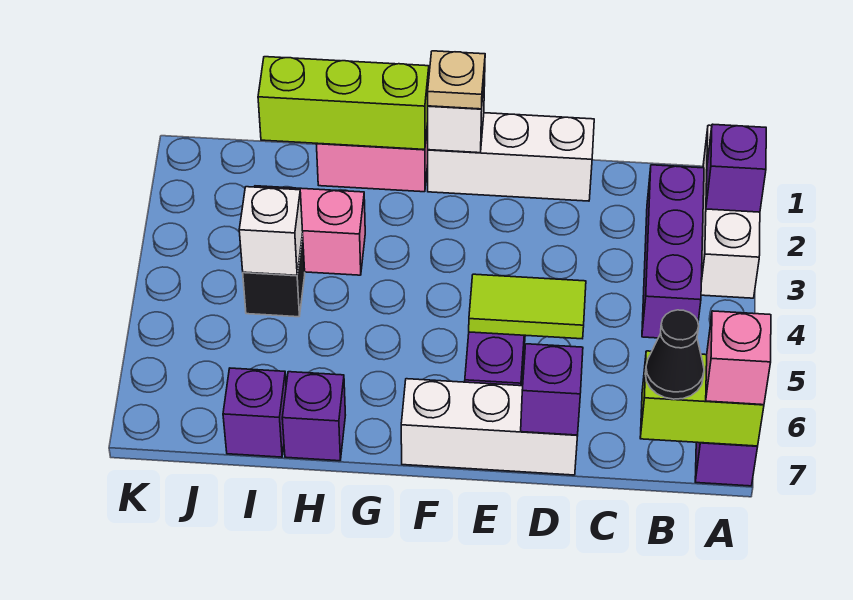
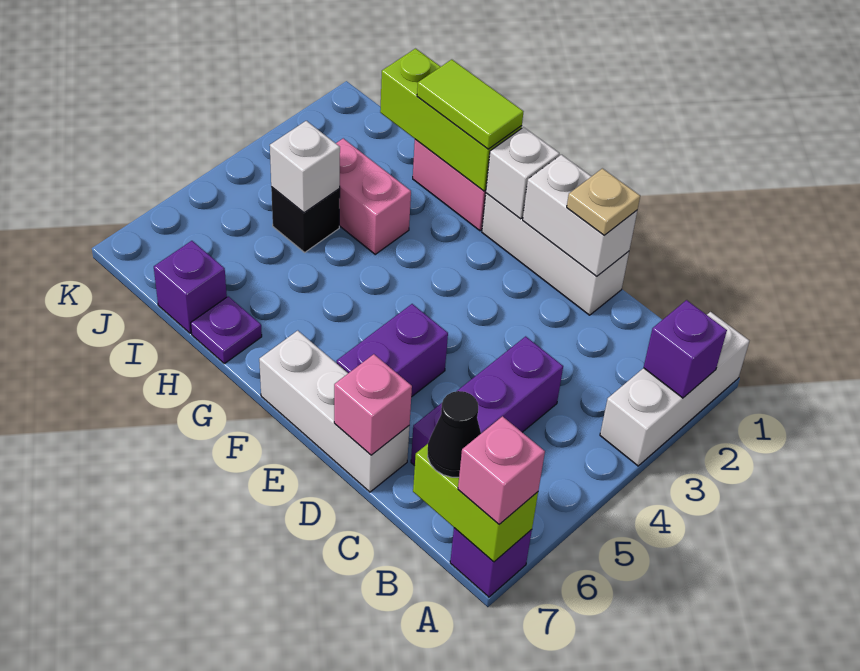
purple brick B2:B4 level 1 -> purple brick C4:C6 level 1
none -> white brick D1:E1 level 2
lime tile D5:E5 level 2 -> lime tile G1:H1 level 3
purple brick D7 level 2 -> pink brick D7 level 2
tan plate F1 level 3 -> tan plate D1 level 3
purple brick H7 level 1 -> purple plate H7 level 1

